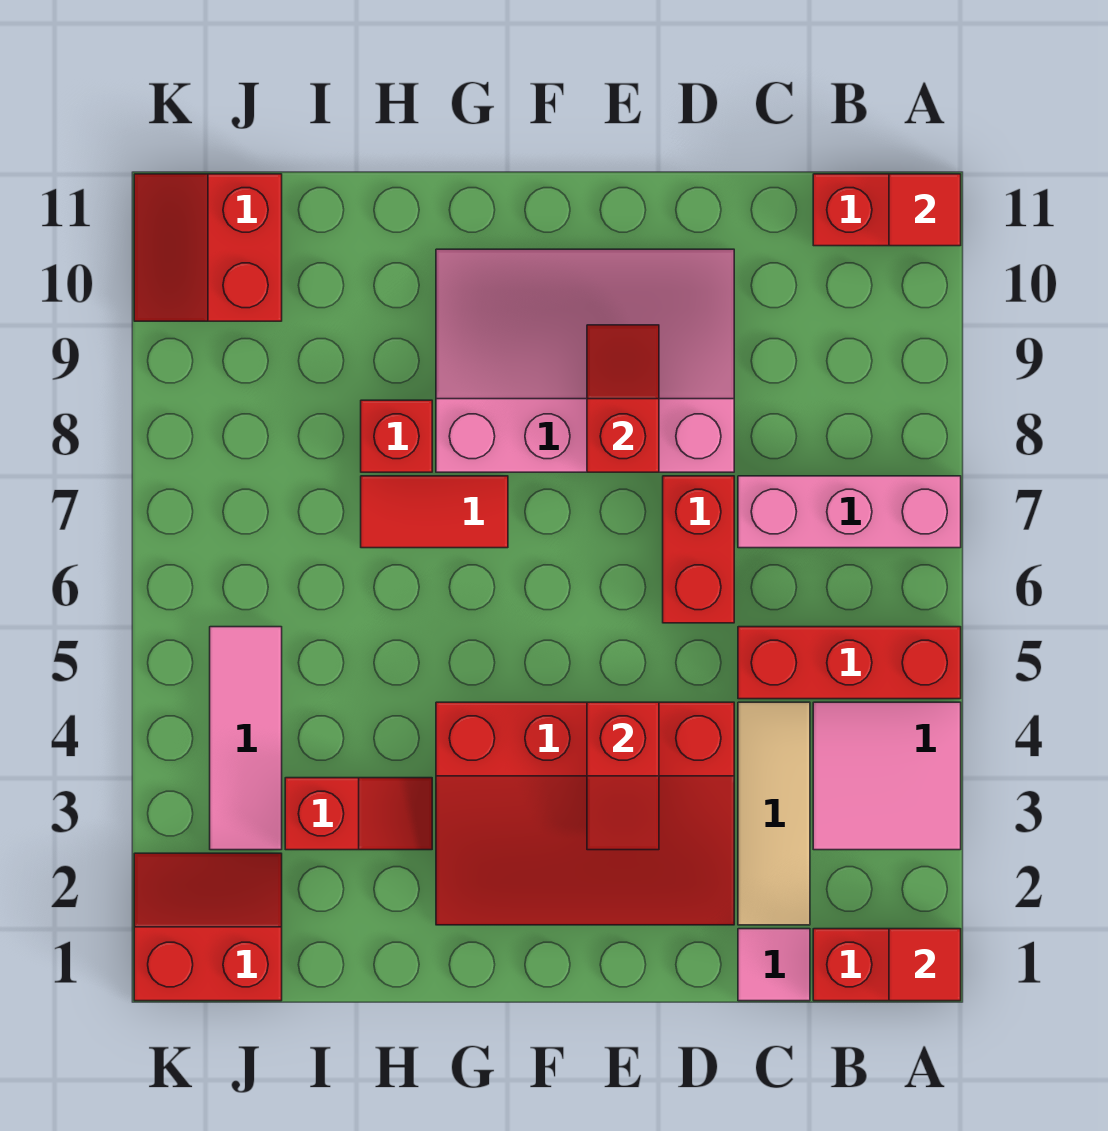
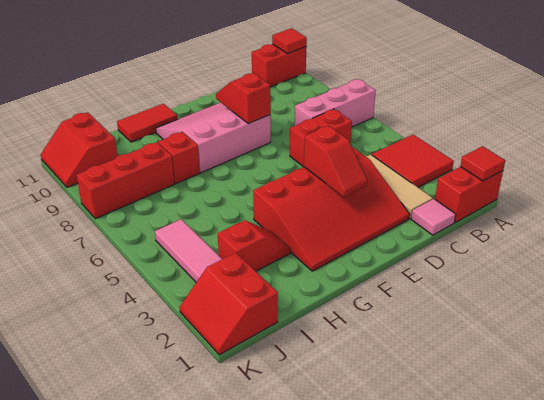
pink tile A3:B4 level 1 -> red tile A3:B4 level 1
red brick A5:C5 level 1 -> red brick I8:K8 level 1
red brick D6:D7 level 1 -> red brick C6:D6 level 1
pink slope D8:G10 level 1 top 8 -> pink slope E8:G10 level 1 top 8
red tile G7:H7 level 1 -> red tile G11:H11 level 1
red slope J1:K2 level 1 top 1 -> red slope J1:K2 level 1 top J

